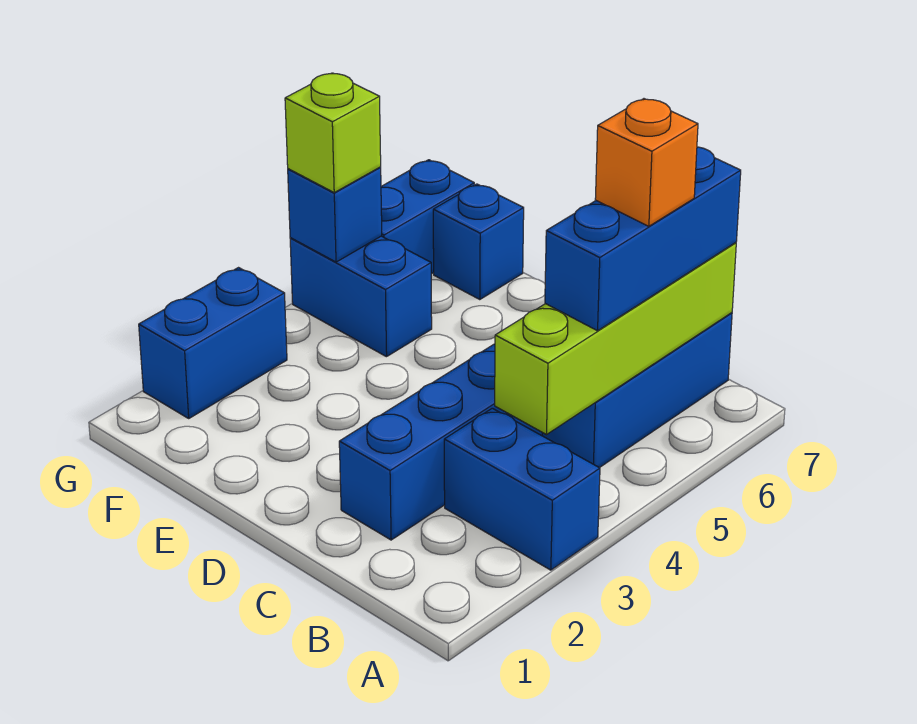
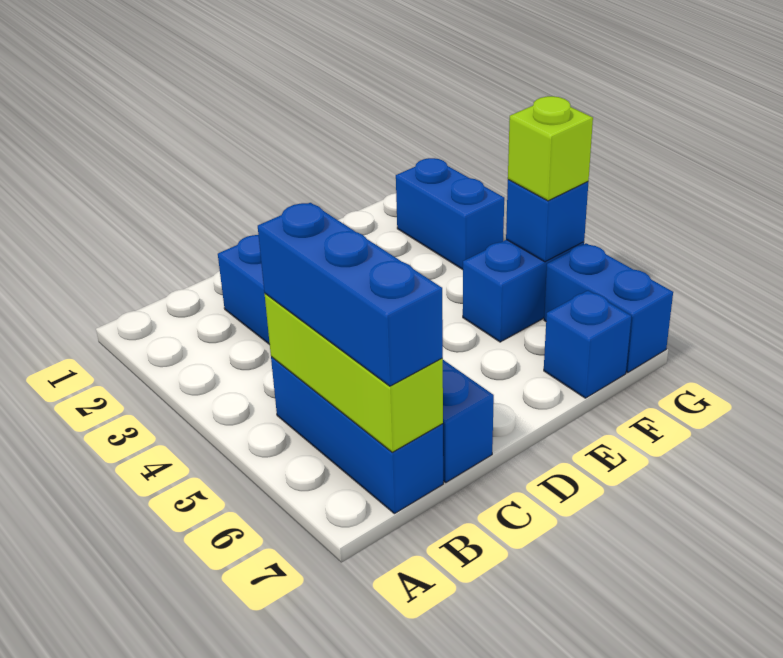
blue brick A3:B3 level 1 -> none
lime brick B4:B7 level 2 -> lime brick B5:B7 level 2
orange brick B6 level 4 -> none

